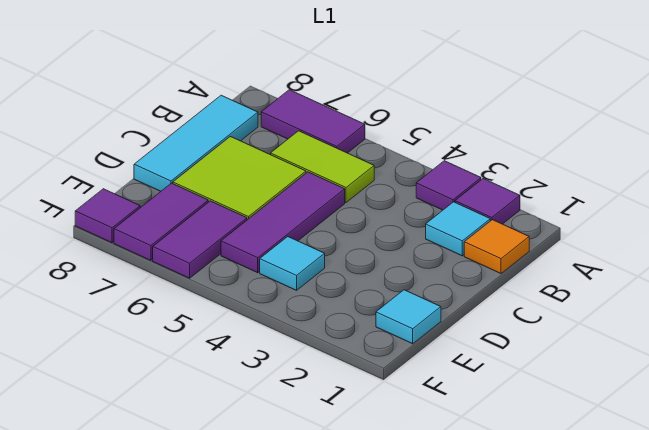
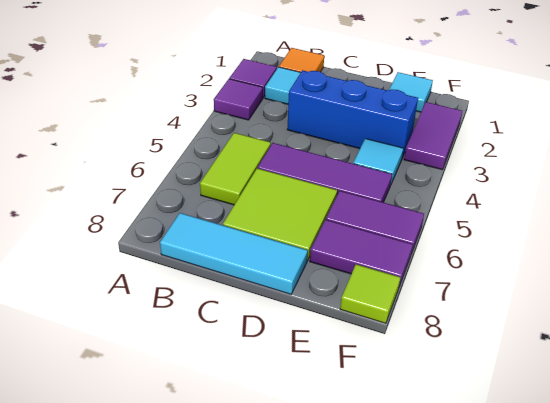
purple tile A6:A7 level 1 -> purple tile F2:F3 level 1
none -> blue brick C3:E3 level 1
purple tile F8 level 1 -> lime tile F8 level 1

